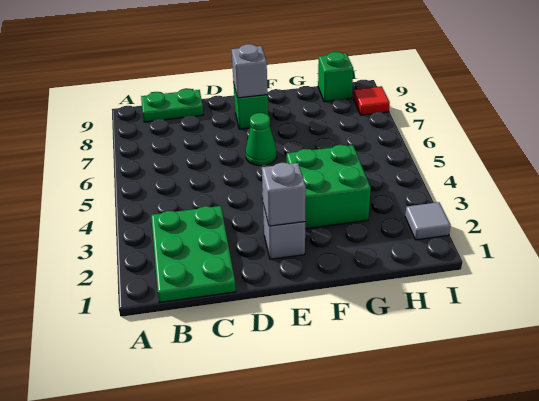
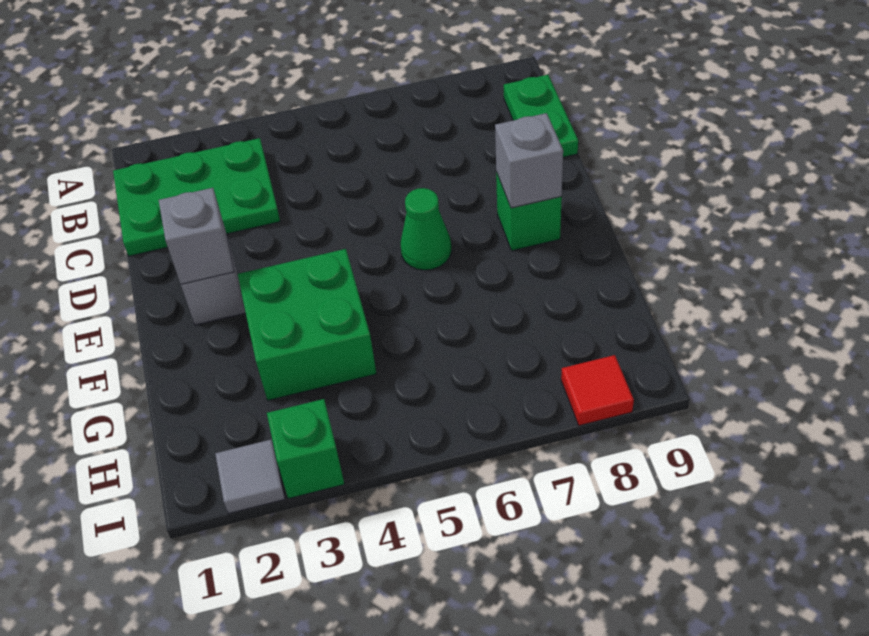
green brick H9 level 1 -> green brick I3 level 1

